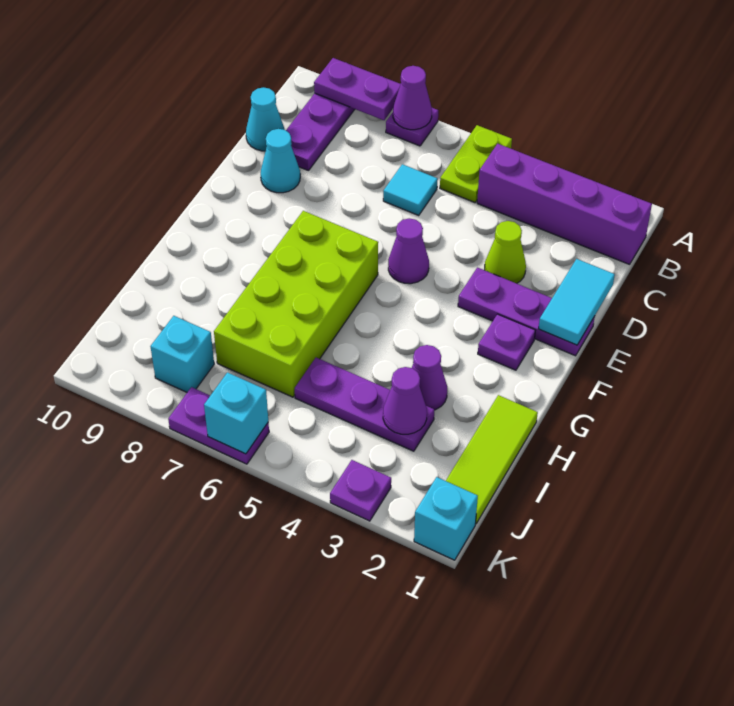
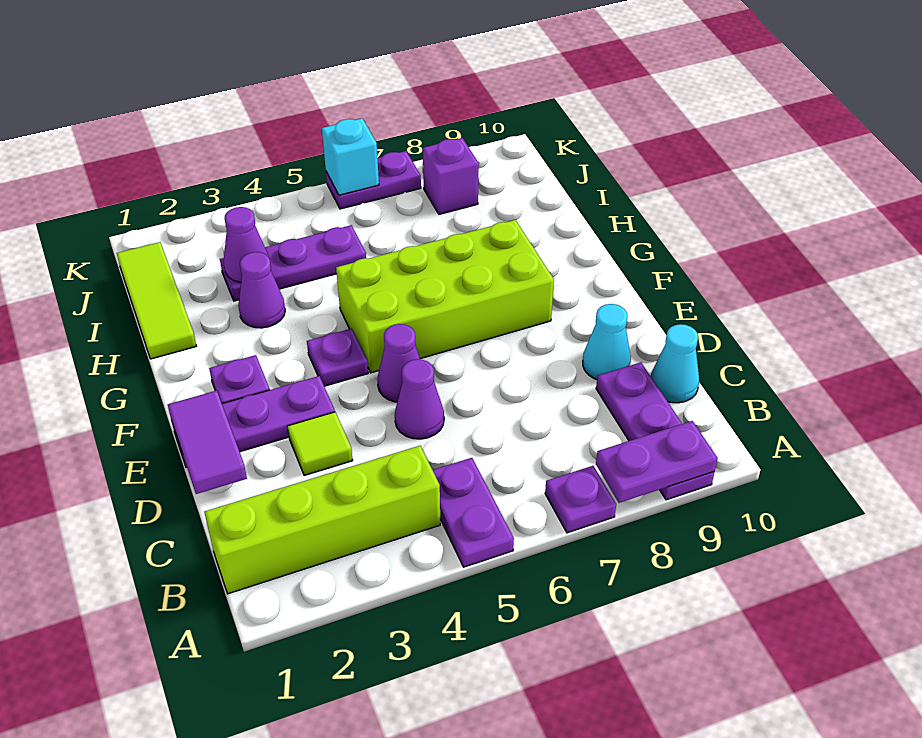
lime plate A5:B5 level 1 -> purple plate A5:B5 level 1
purple cone A7 level 2 -> purple cone D5 level 1
purple brick B1:B4 level 1 -> lime brick B1:B4 level 1
cyan tile C6 level 1 -> none
cyan tile D1:E1 level 2 -> purple tile D1:E1 level 2
lime cone D3 level 1 -> lime tile D3 level 1
lime brick F6:I7 level 1 -> lime brick F5:G8 level 1
cyan brick J8 level 1 -> purple brick J8 level 1
cyan brick K1 level 1 -> none
purple plate K3 level 1 -> purple plate F4 level 1

